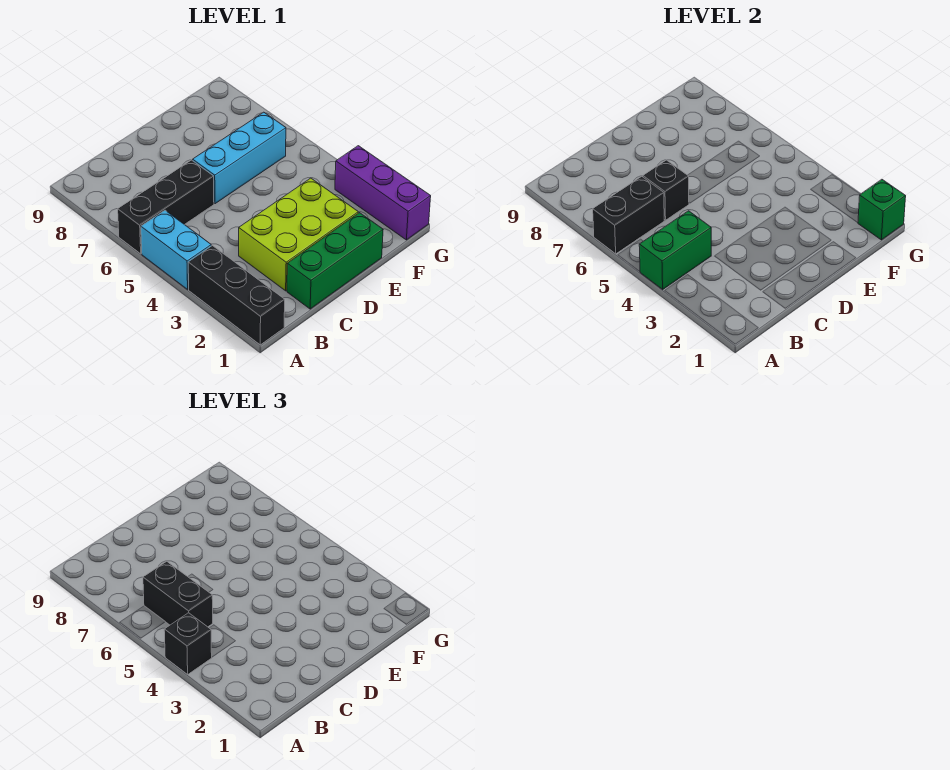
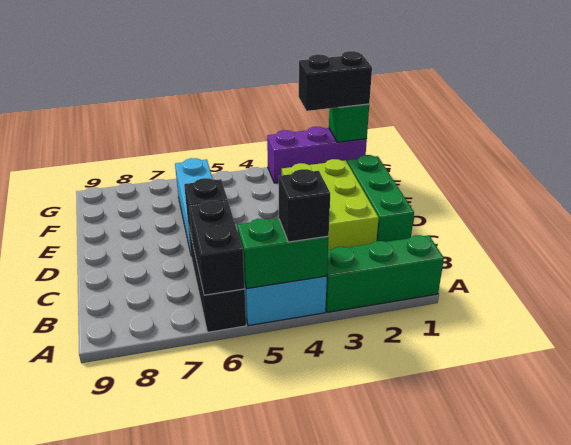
black brick A1:A3 level 1 -> green brick A1:A3 level 1
green brick A4:B4 level 2 -> green brick A4:A5 level 2
black brick B5:B6 level 3 -> black brick G1:G2 level 3

